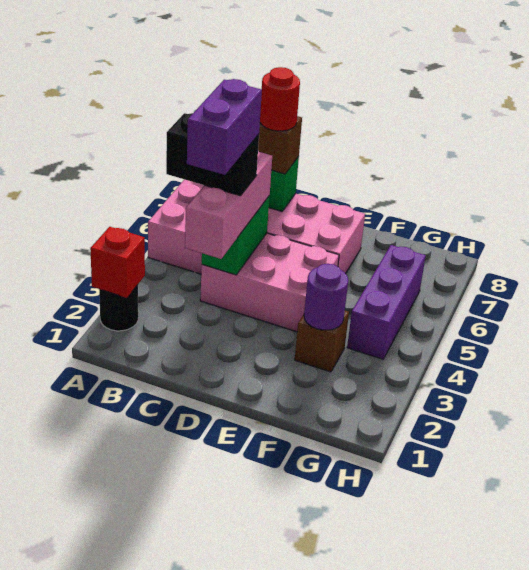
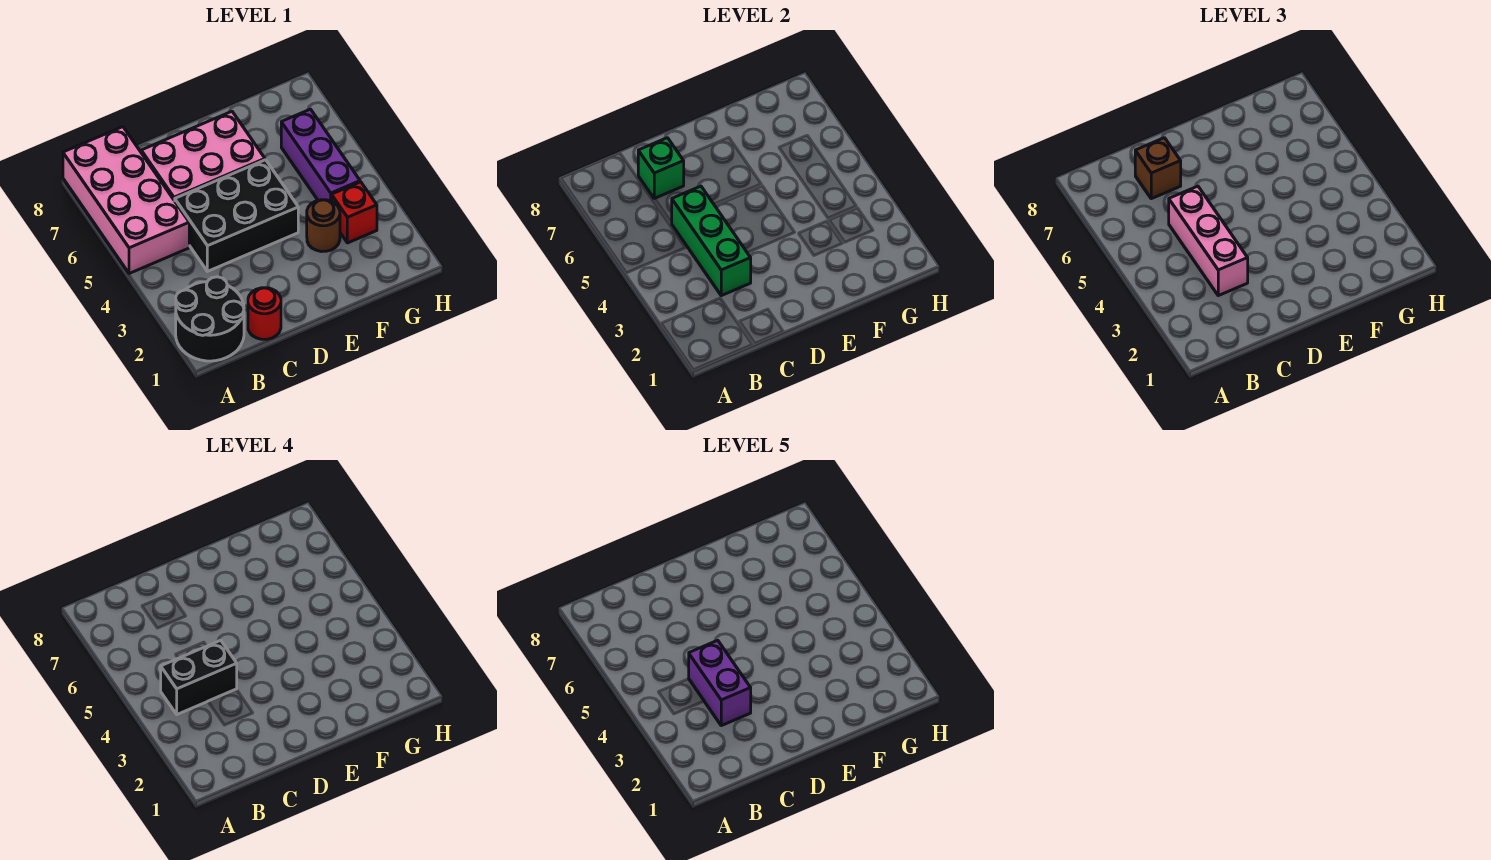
black round brick A2 level 1 -> black round brick A1:B2 level 1
red brick A2 level 2 -> red brick G3 level 1
pink brick C4:E5 level 1 -> black brick C4:E5 level 1
green brick C4:C5 level 2 -> green brick C3:C5 level 2
red round brick C7 level 4 -> red round brick C1 level 1
brown brick F3 level 1 -> brown round brick F3 level 1
purple round brick F3 level 2 -> none

